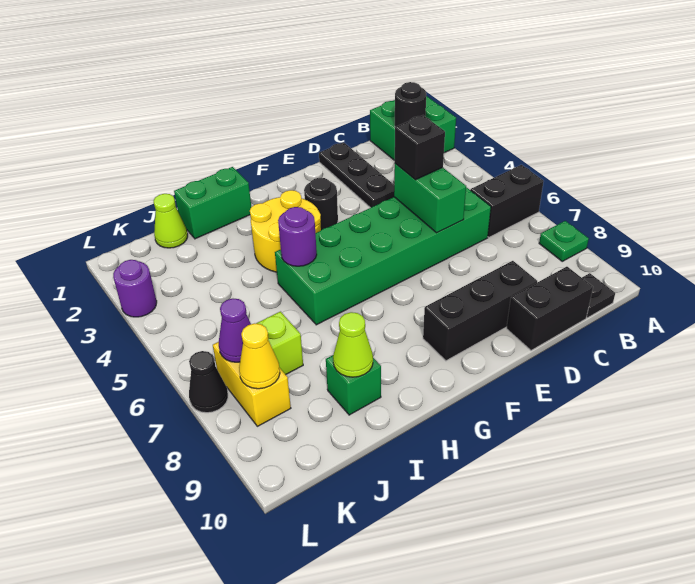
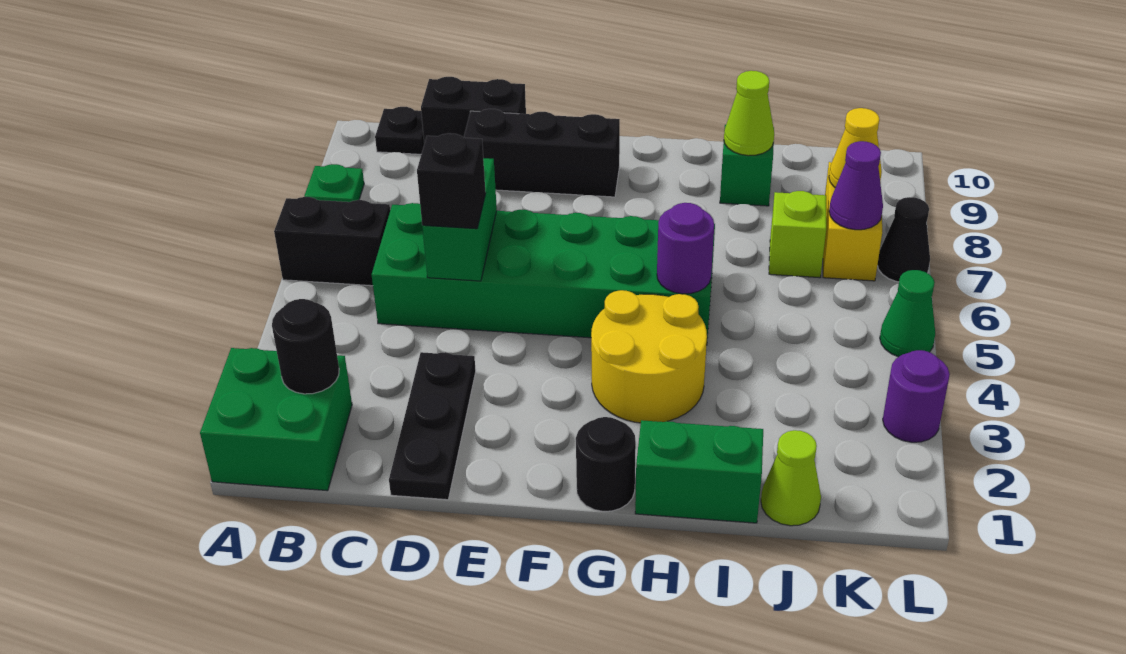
black round brick F3 level 1 -> black round brick G1 level 1
none -> green cone L5 level 1

